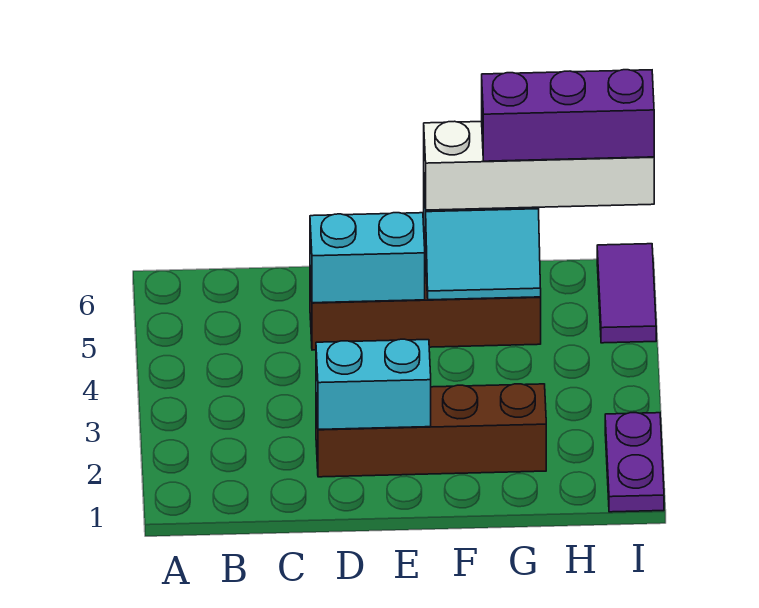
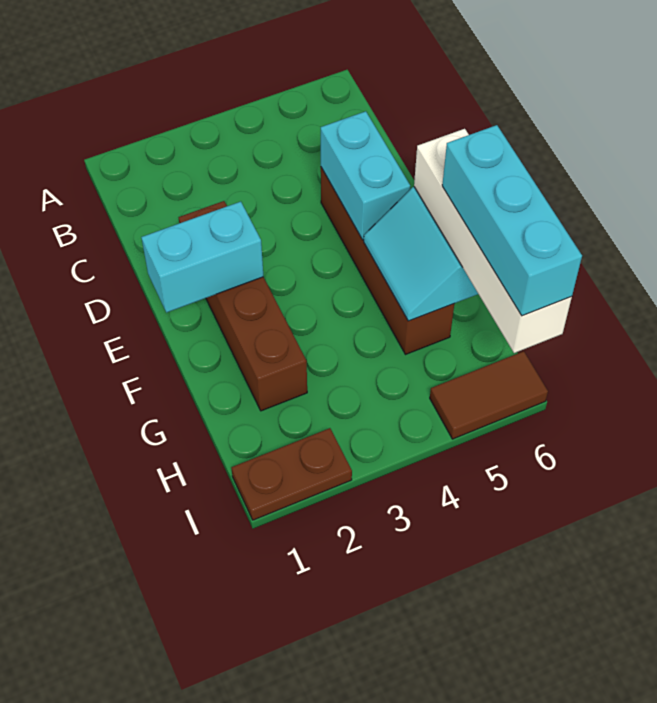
cyan brick D2:E2 level 2 -> cyan brick E1:E2 level 2
purple brick G6:I6 level 4 -> cyan brick G6:I6 level 4
purple plate I1:I2 level 1 -> brown plate I1:I2 level 1
purple tile I5:I6 level 1 -> brown tile I5:I6 level 1

